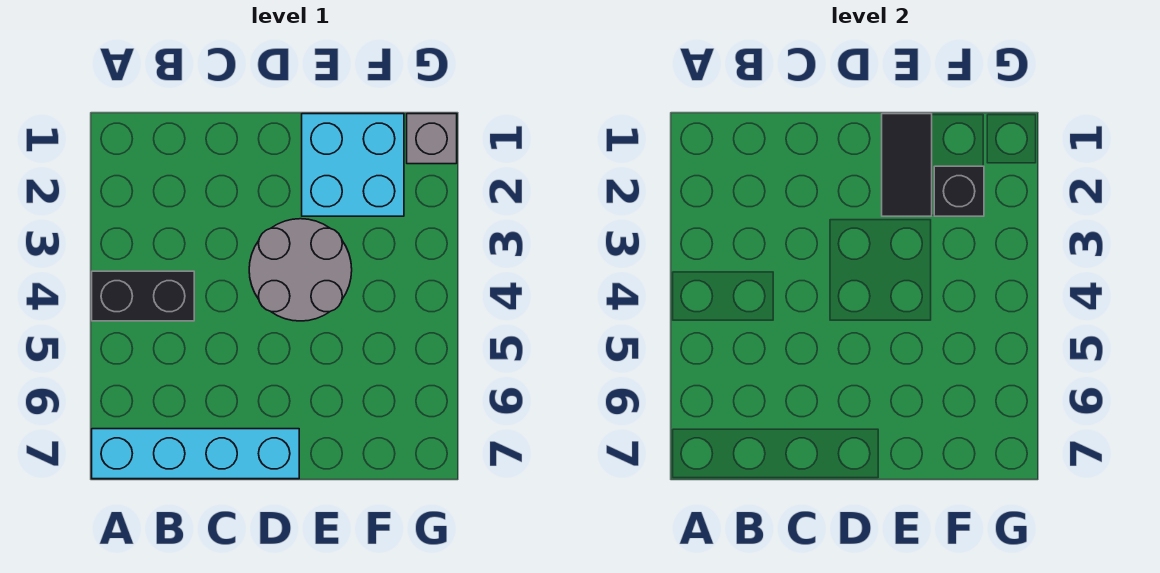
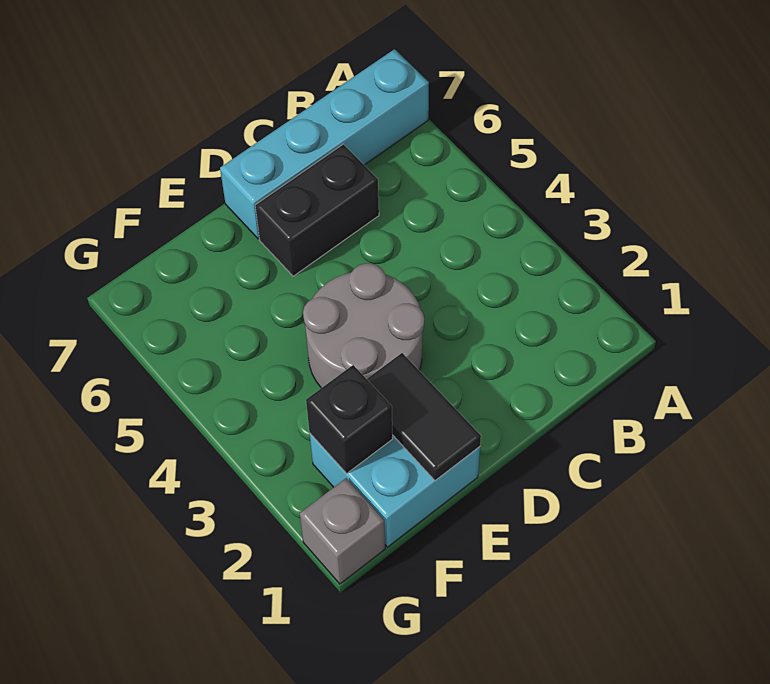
black brick A4:B4 level 1 -> black brick C6:D6 level 1

